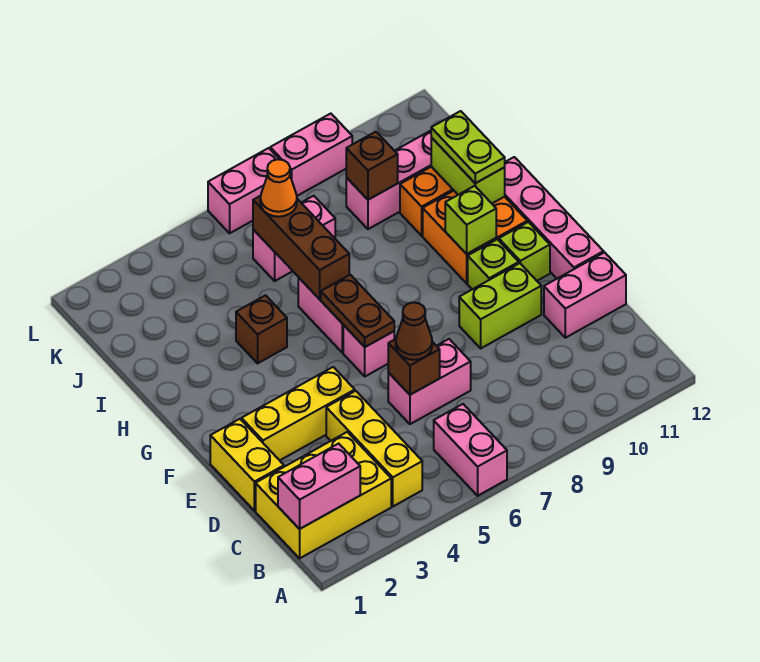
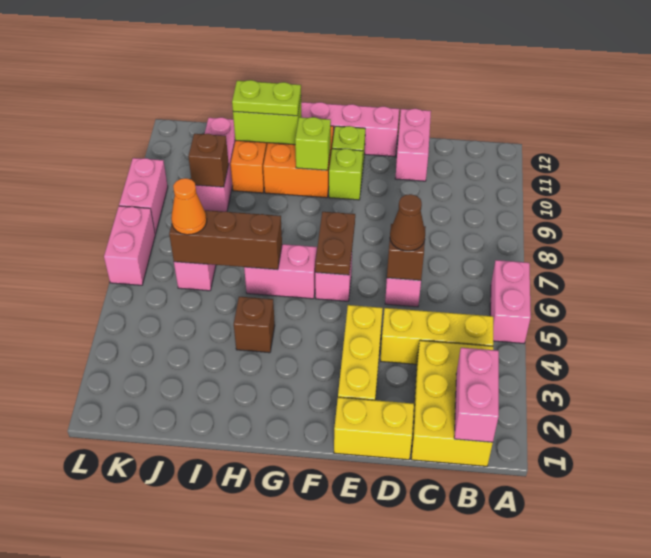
pink brick A6:B6 level 1 -> pink brick A5:A6 level 1
lime brick E9:E10 level 1 -> none
brown plate F6:G6 level 2 -> brown plate F6:F7 level 2

